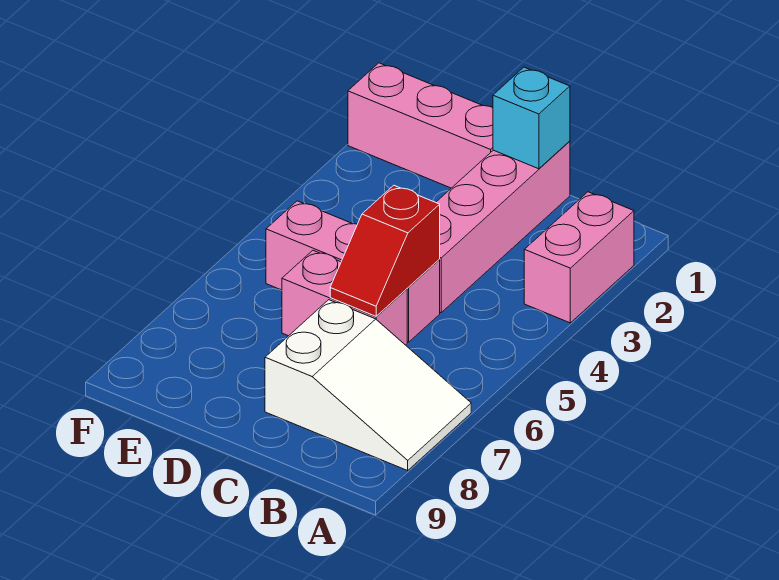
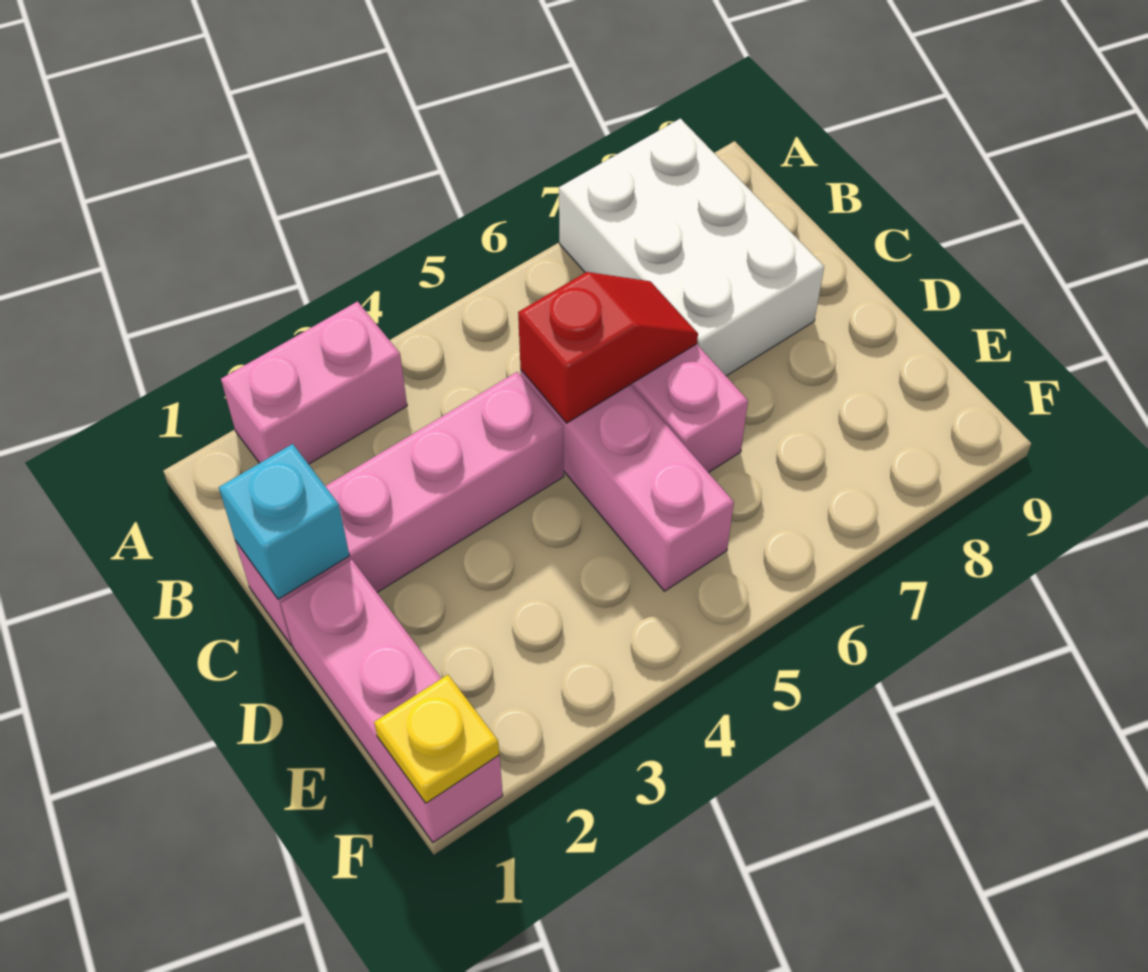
white slope A7:C8 level 1 top C -> white brick A7:C8 level 1
none -> yellow plate F1 level 2

